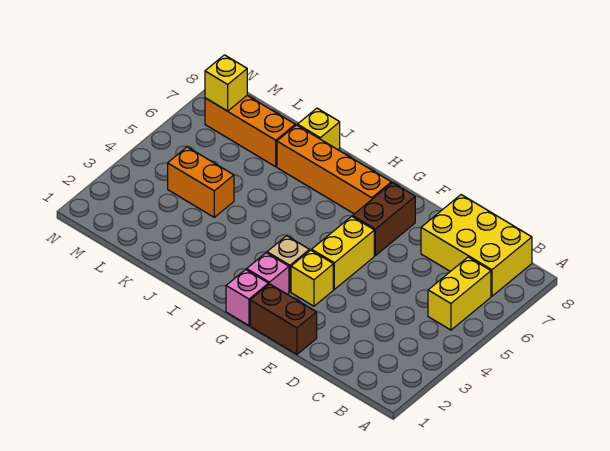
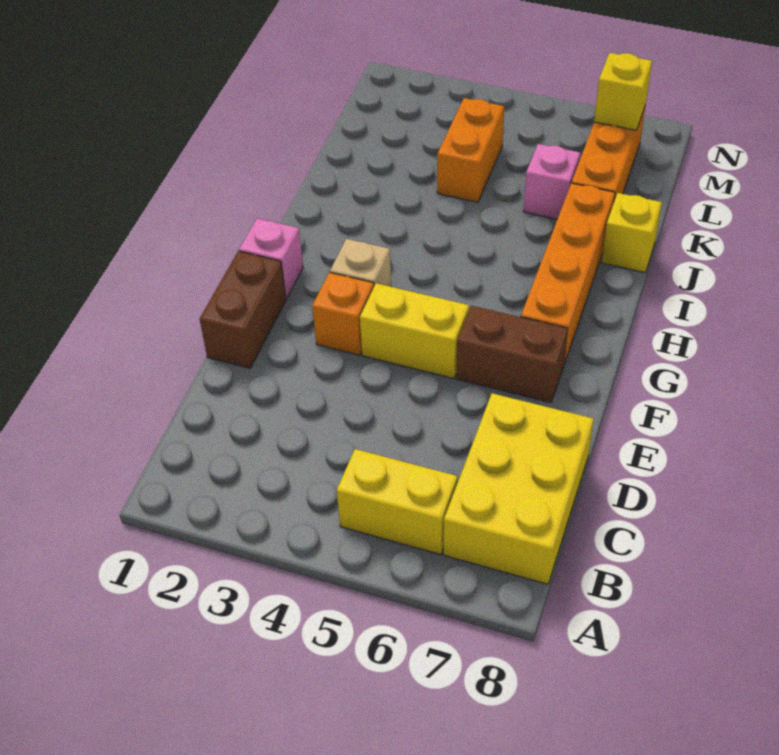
yellow brick F3 level 1 -> orange brick F3 level 1
pink brick G2 level 1 -> pink brick K6 level 1

